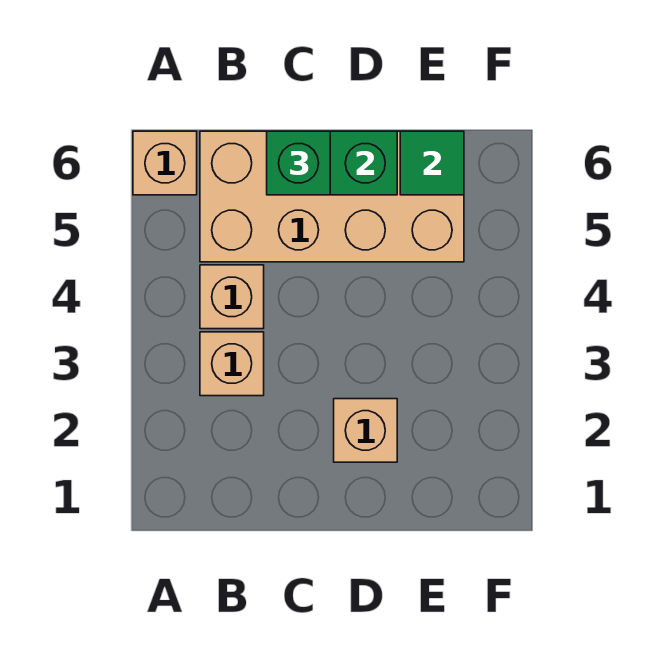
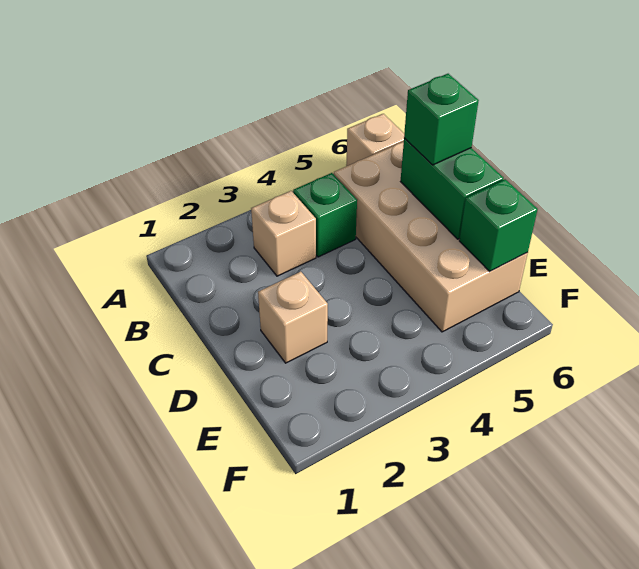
tan brick B4 level 1 -> green brick B4 level 1
green tile E6 level 2 -> green brick E6 level 2

